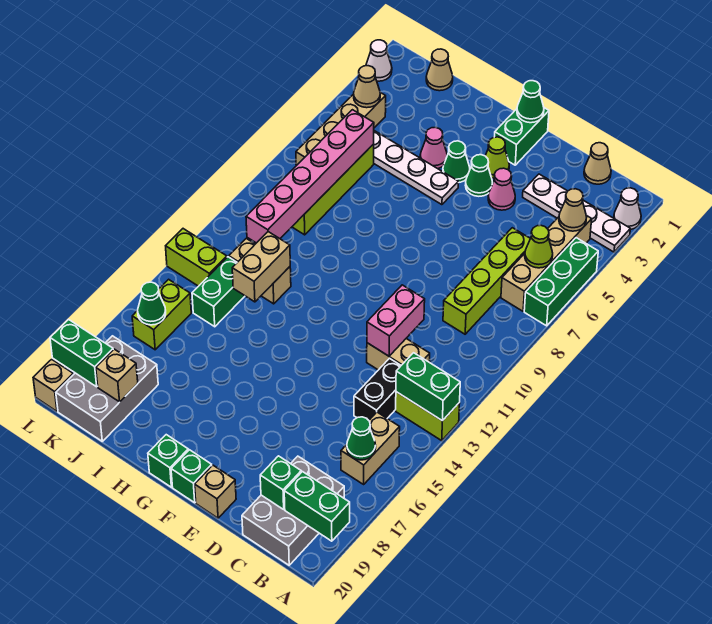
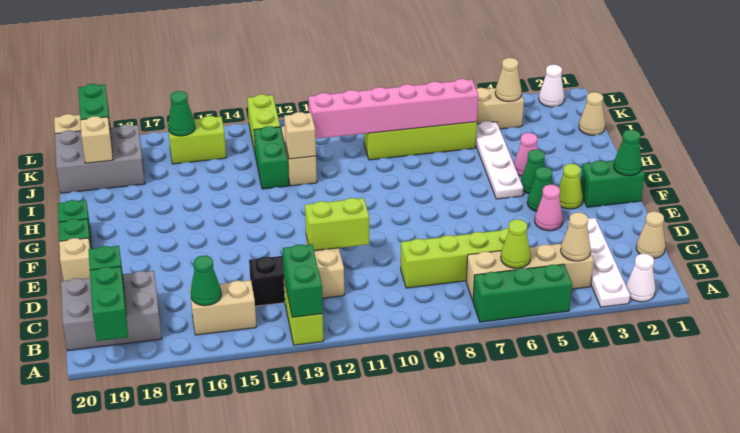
pink brick D11:D12 level 2 -> lime brick D11:D12 level 2
tan brick I12:I13 level 2 -> tan brick I12 level 2
green brick J13:J14 level 1 -> green brick I13:J13 level 1

